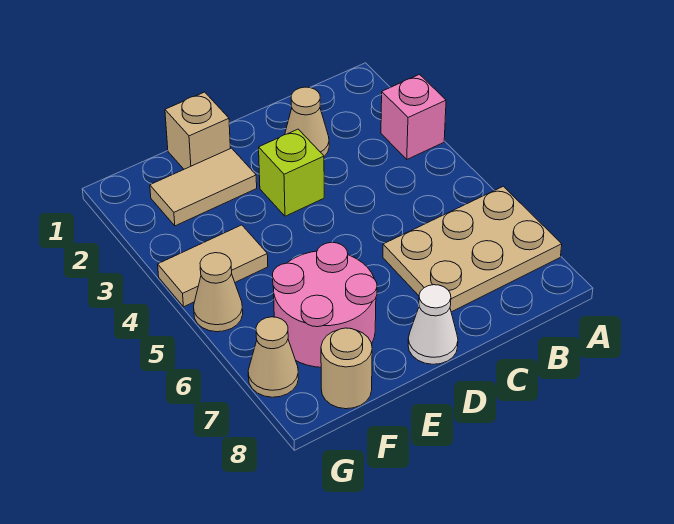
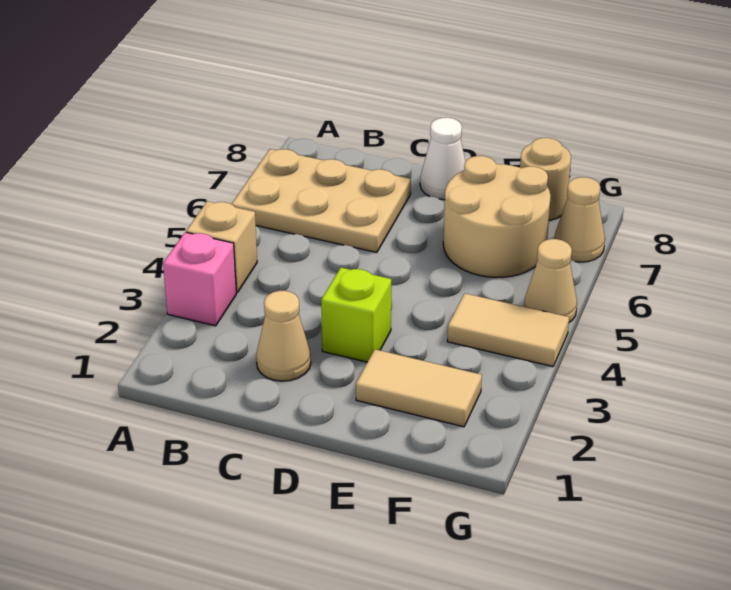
tan brick E1 level 1 -> tan brick A4 level 1
pink round brick E6:F7 level 1 -> tan round brick E6:F7 level 1

